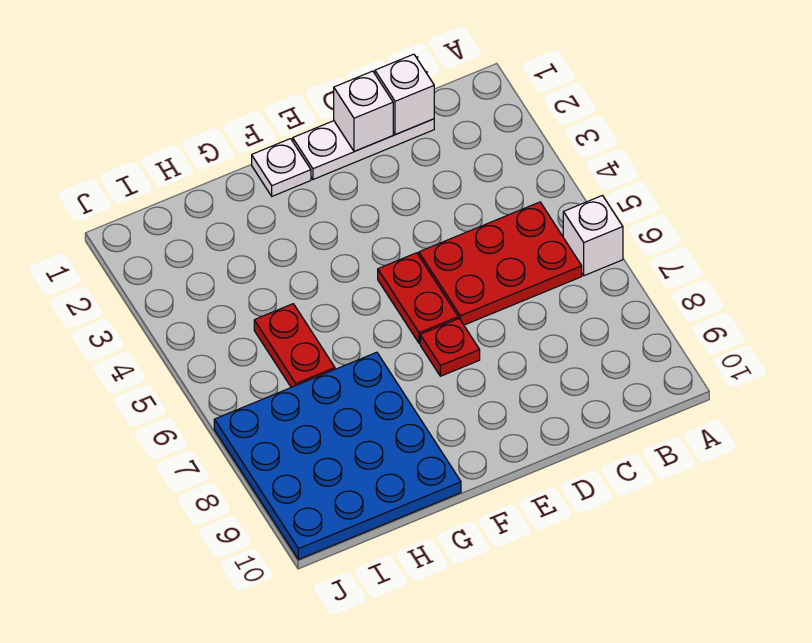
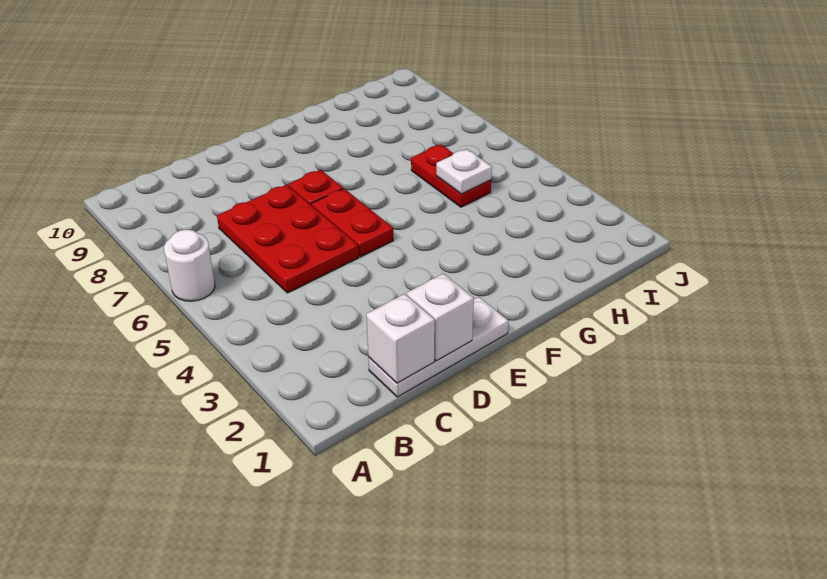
white brick A6 level 1 -> white round brick A6 level 1
red plate B5:D6 level 1 -> red plate C5:D7 level 1
white plate F1 level 1 -> white plate H5 level 2
blue plate G7:J10 level 1 -> none

